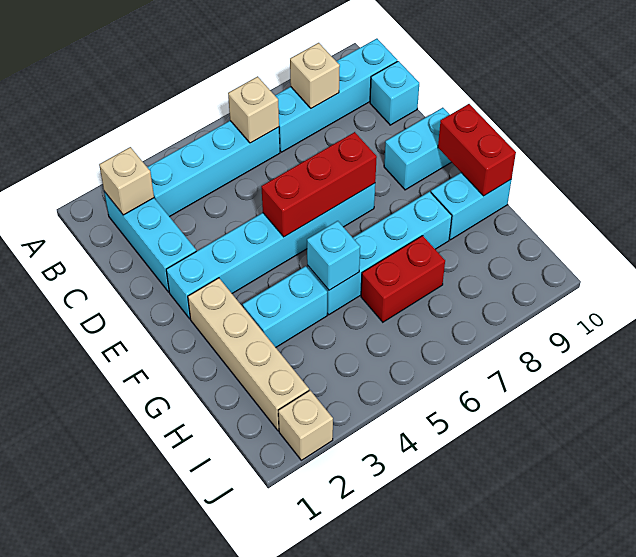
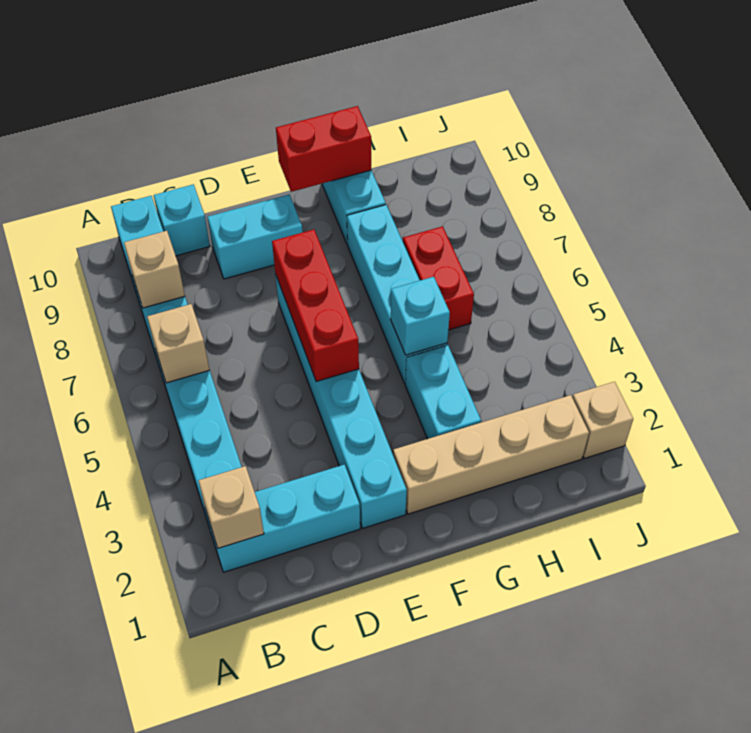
cyan brick E9:E10 level 1 -> cyan brick D9:E9 level 1

